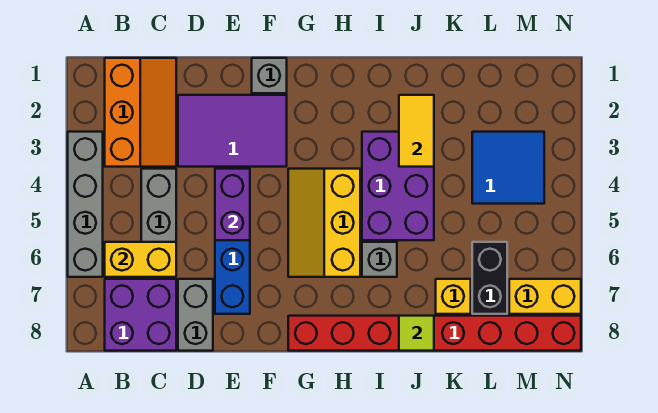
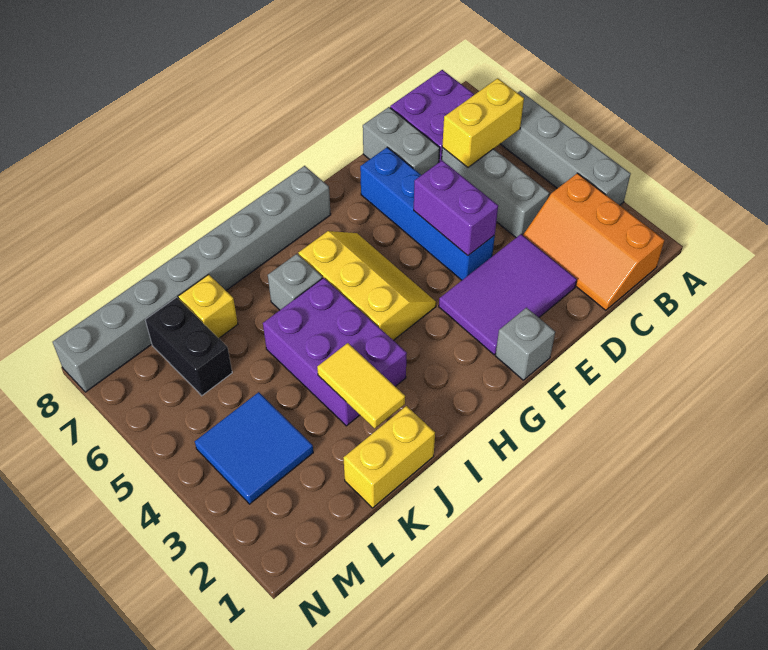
red brick G8:N8 level 1 -> grey brick G8:N8 level 1
lime tile J8 level 2 -> none
yellow brick M7:N7 level 1 -> yellow brick J1:K1 level 1

